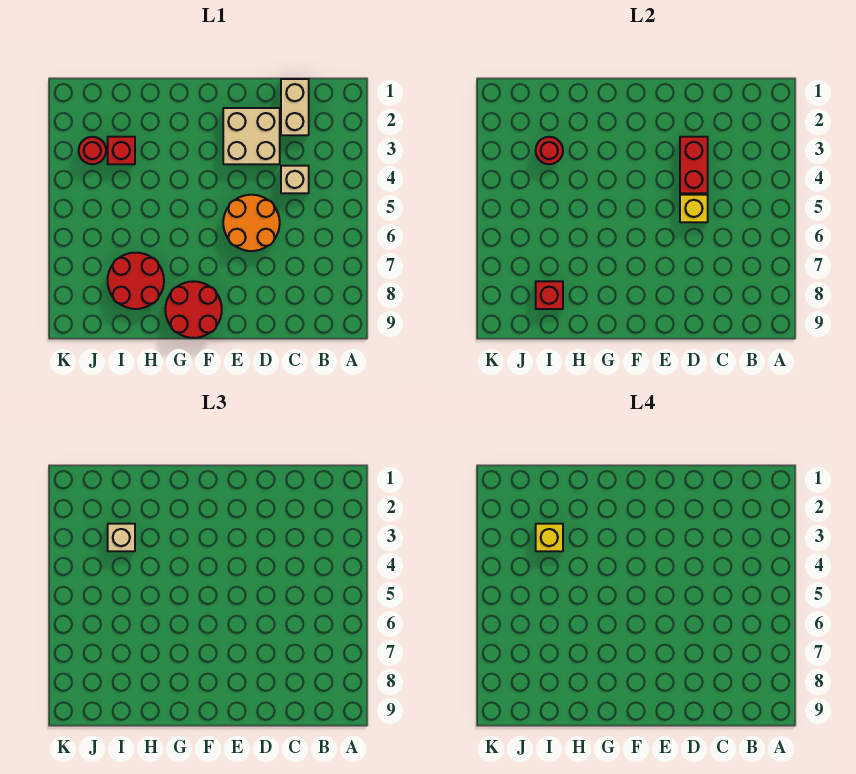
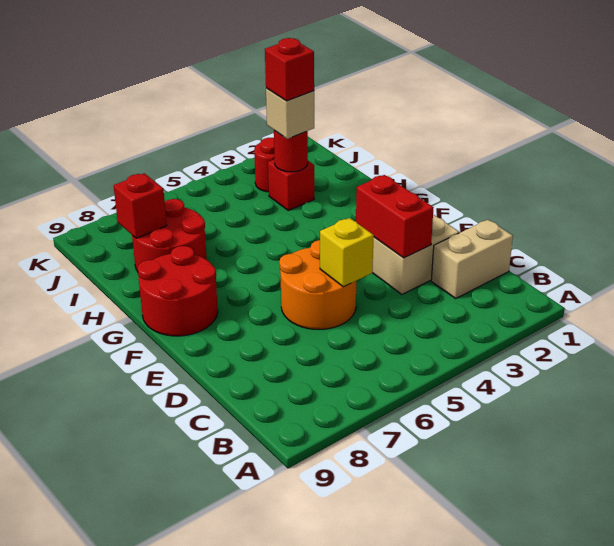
tan brick C4 level 1 -> none
red brick D3:D4 level 2 -> red brick D3:E3 level 2
yellow brick I3 level 4 -> red brick I3 level 4

